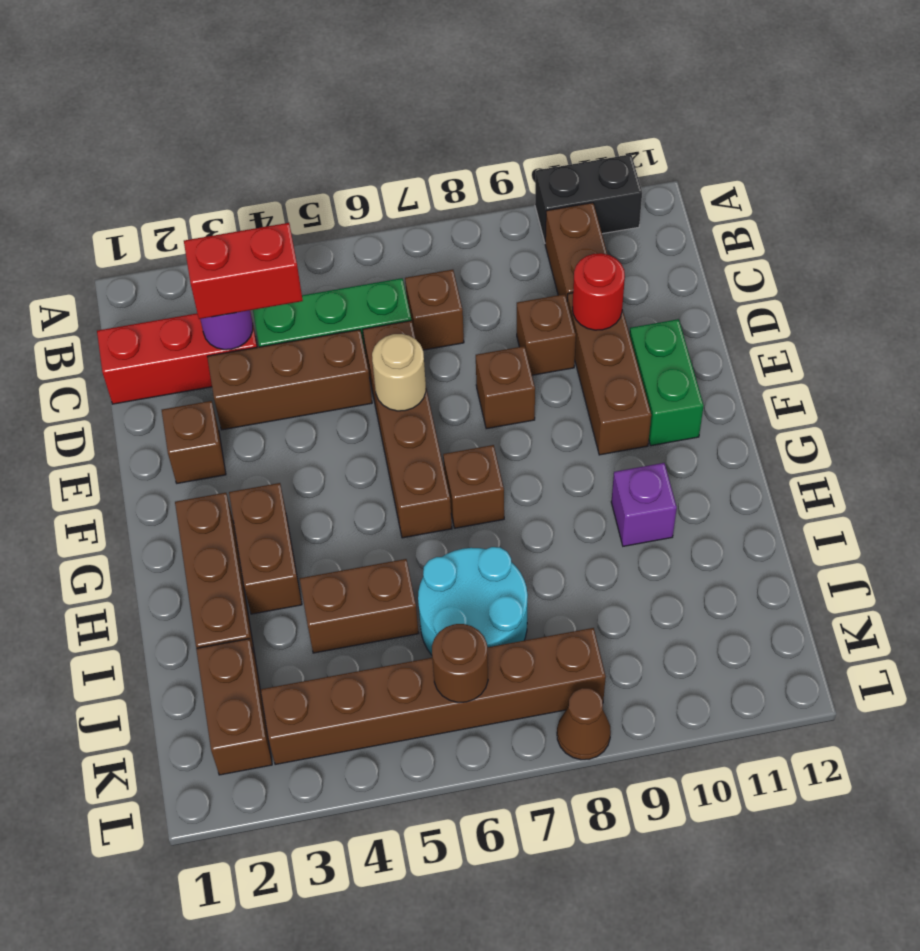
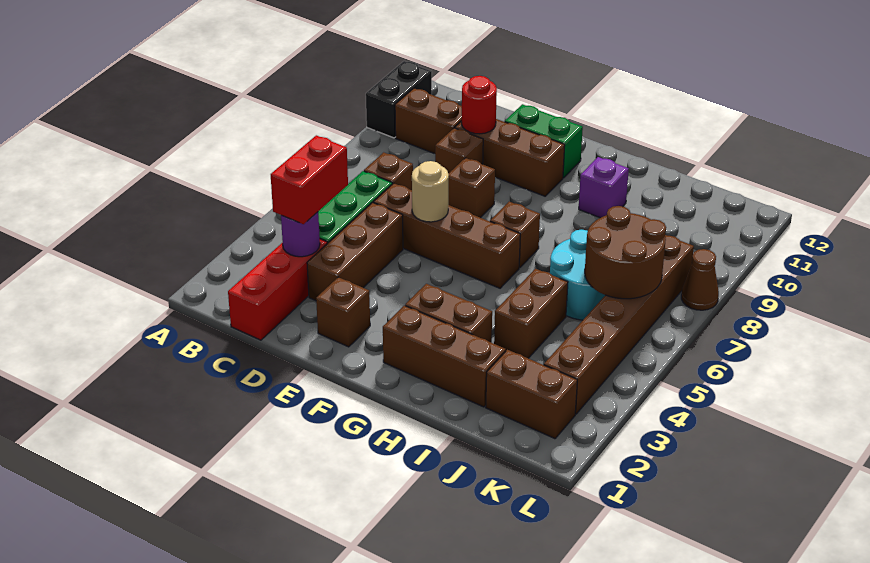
brown round brick K6 level 2 -> brown round brick J6:K7 level 2

